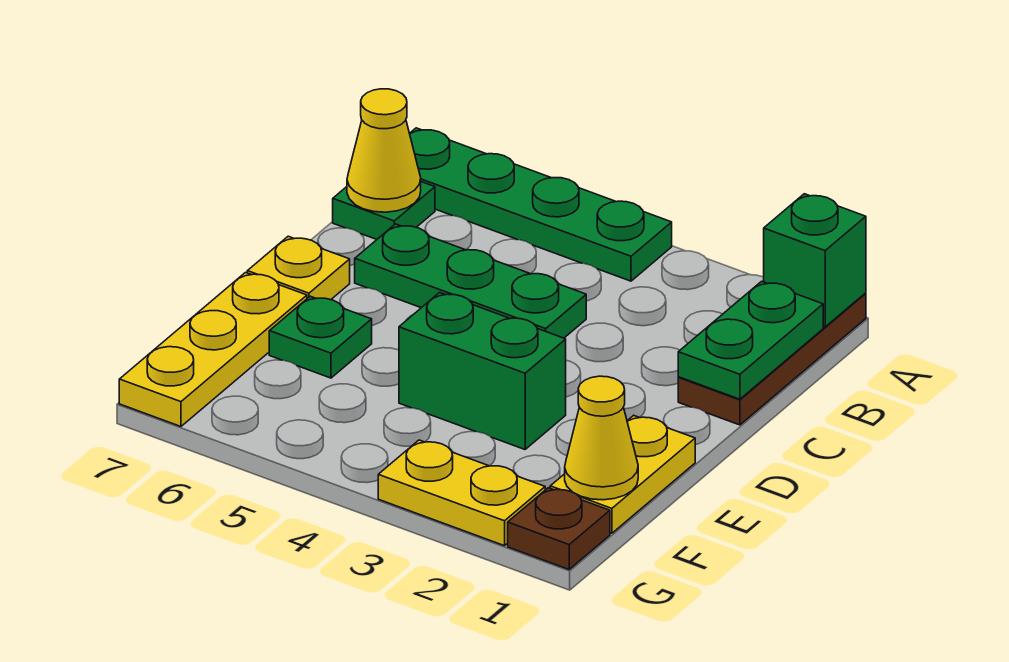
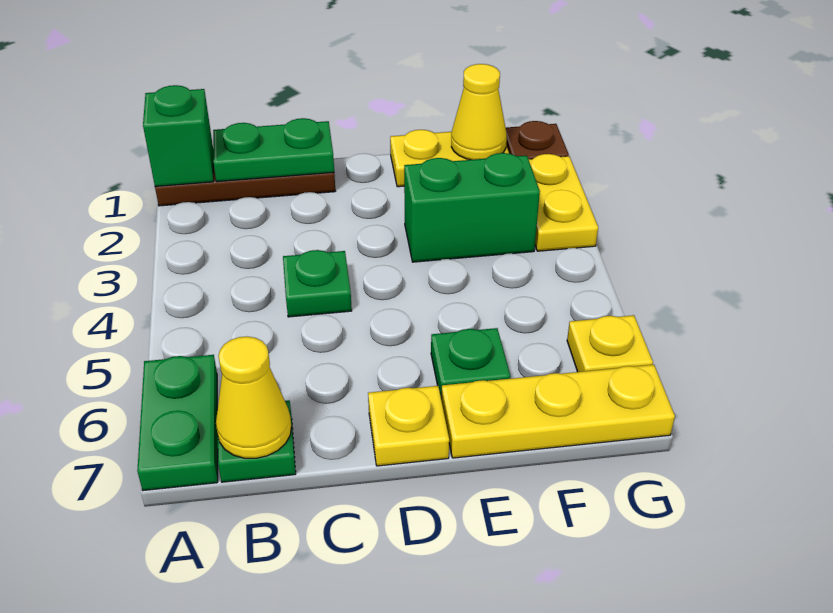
green plate A4:A7 level 1 -> green plate A6:A7 level 1
green plate C4:C6 level 1 -> green plate C4 level 1
green brick E3:E4 level 1 -> green brick E3:F3 level 1
none -> yellow plate G6 level 1

